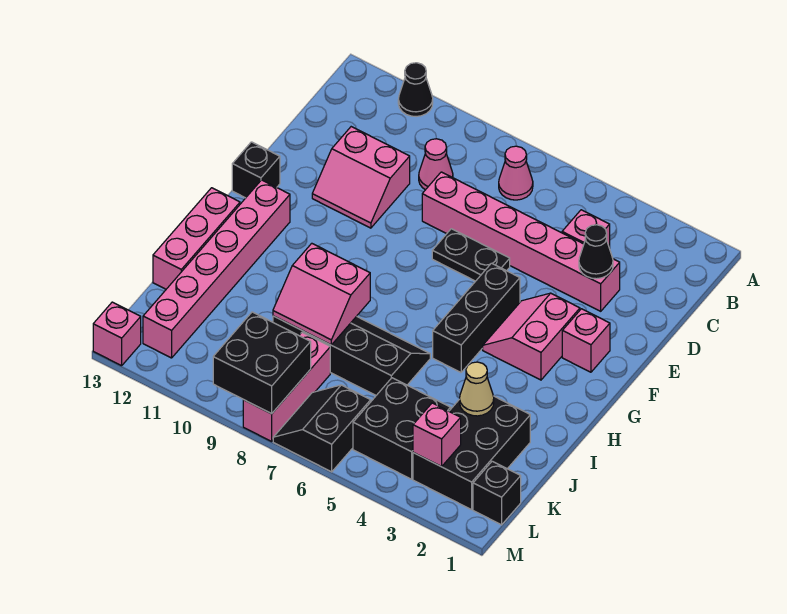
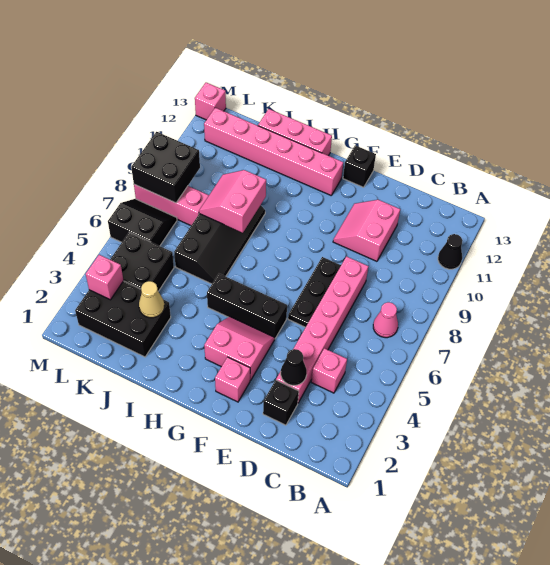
pink cone C9 level 1 -> none
black plate E6:E7 level 1 -> black plate E6:E8 level 1
black brick L1 level 1 -> black brick D2 level 1

